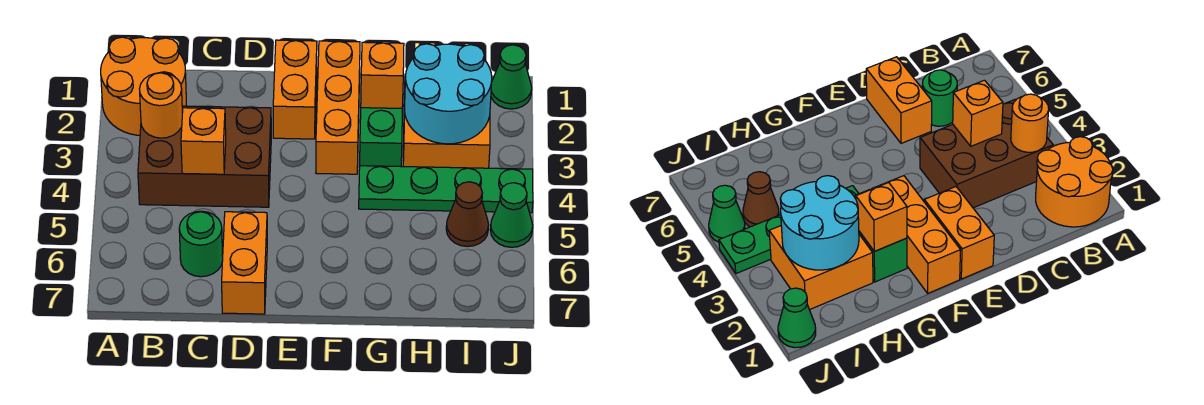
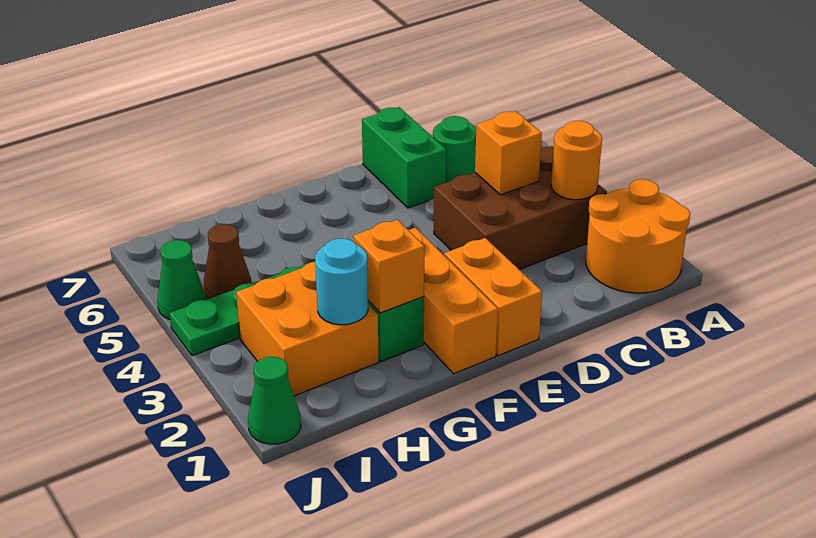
orange brick D6:D7 level 1 -> green brick D6:D7 level 1
cyan round brick H2:I3 level 2 -> cyan round brick H2 level 2

